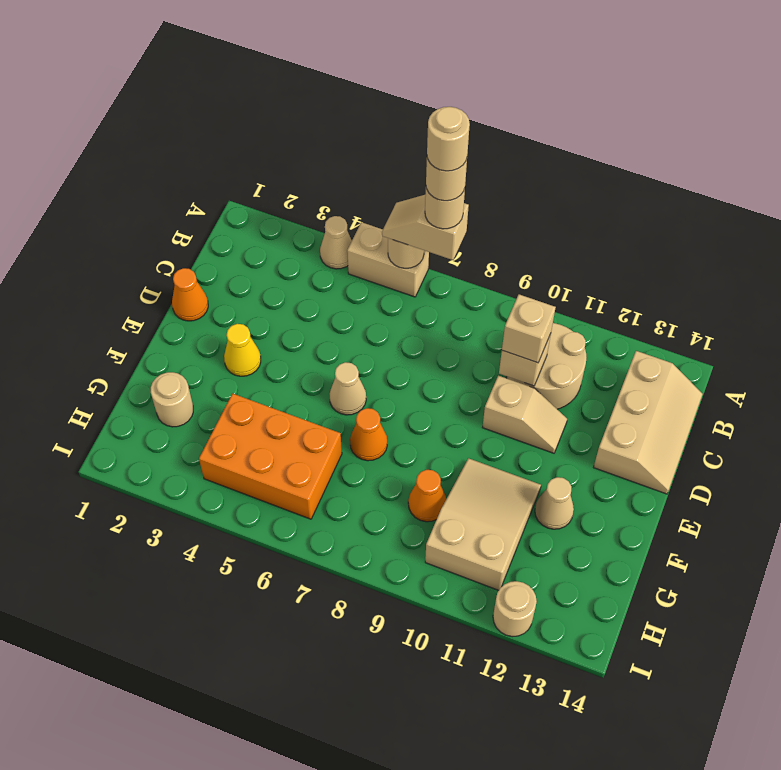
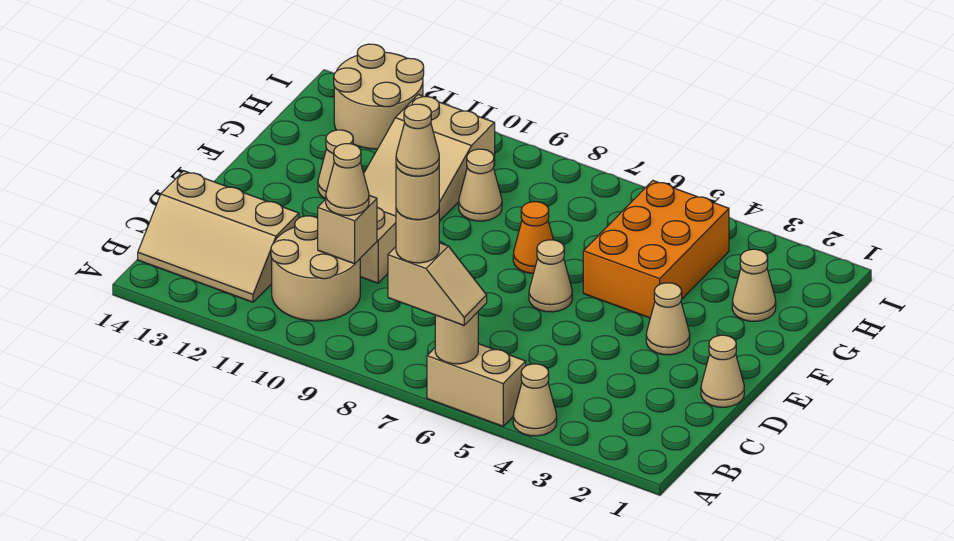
tan round brick A7 level 6 -> tan cone A7 level 6
tan slope B13:D14 level 1 top 13 -> tan slope B12:C14 level 1 top C
tan brick C10 level 3 -> tan cone C10 level 3
orange cone D1 level 1 -> tan cone D1 level 1
yellow cone E3 level 1 -> tan cone E3 level 1
tan round brick G2 level 1 -> tan cone G2 level 1
orange brick G4:H6 level 1 -> orange brick F4:H5 level 1
orange cone G9 level 1 -> tan cone G9 level 1
tan round brick I12 level 1 -> tan round brick H12:I13 level 1

